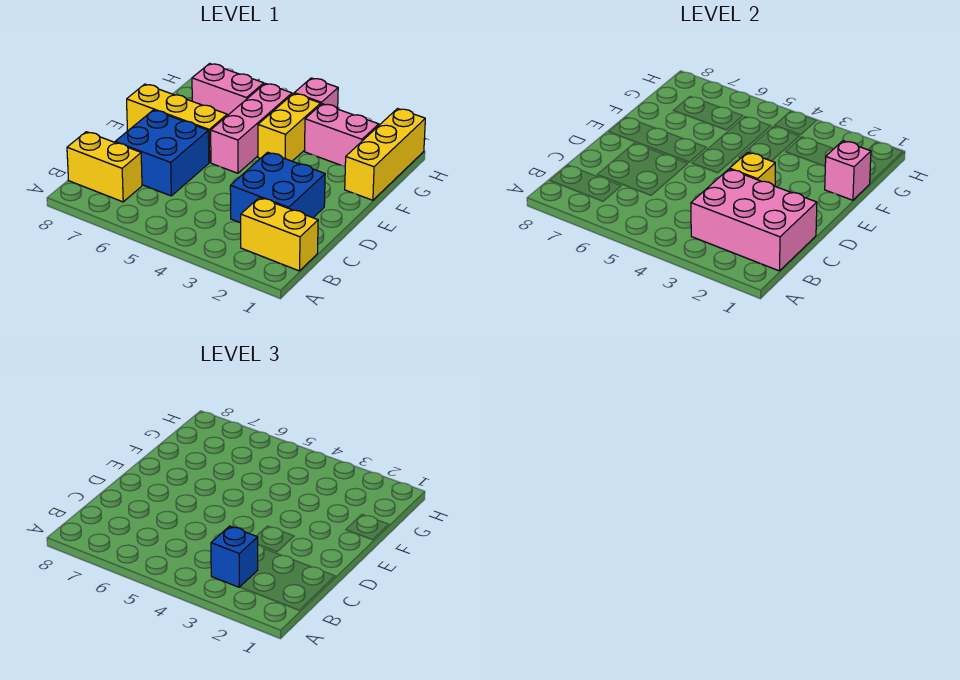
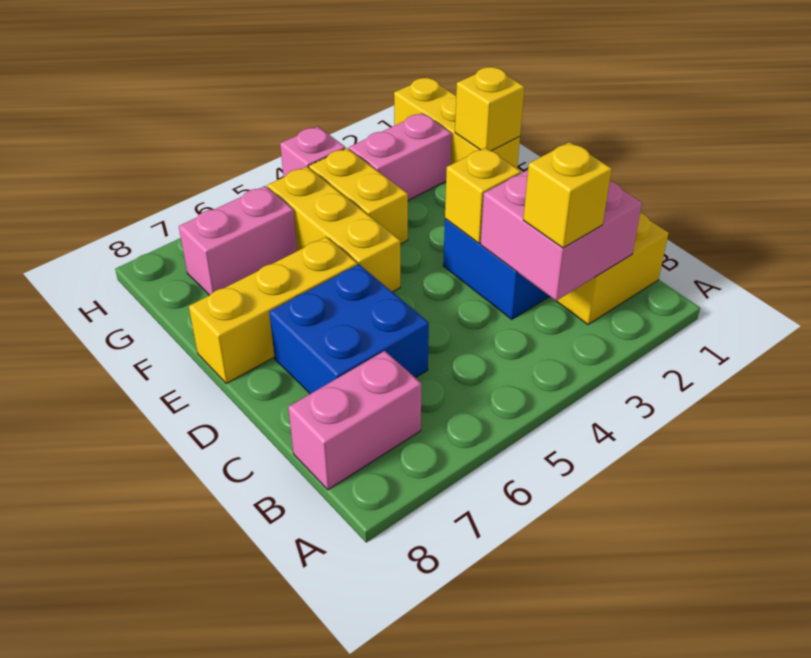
pink brick B1:C3 level 2 -> pink brick B2:C3 level 2
blue brick B3 level 3 -> yellow brick B3 level 3
yellow brick B7:B8 level 1 -> pink brick B7:B8 level 1
pink brick E5:G5 level 1 -> yellow brick E5:G5 level 1
pink brick F1 level 2 -> yellow brick F1 level 2

